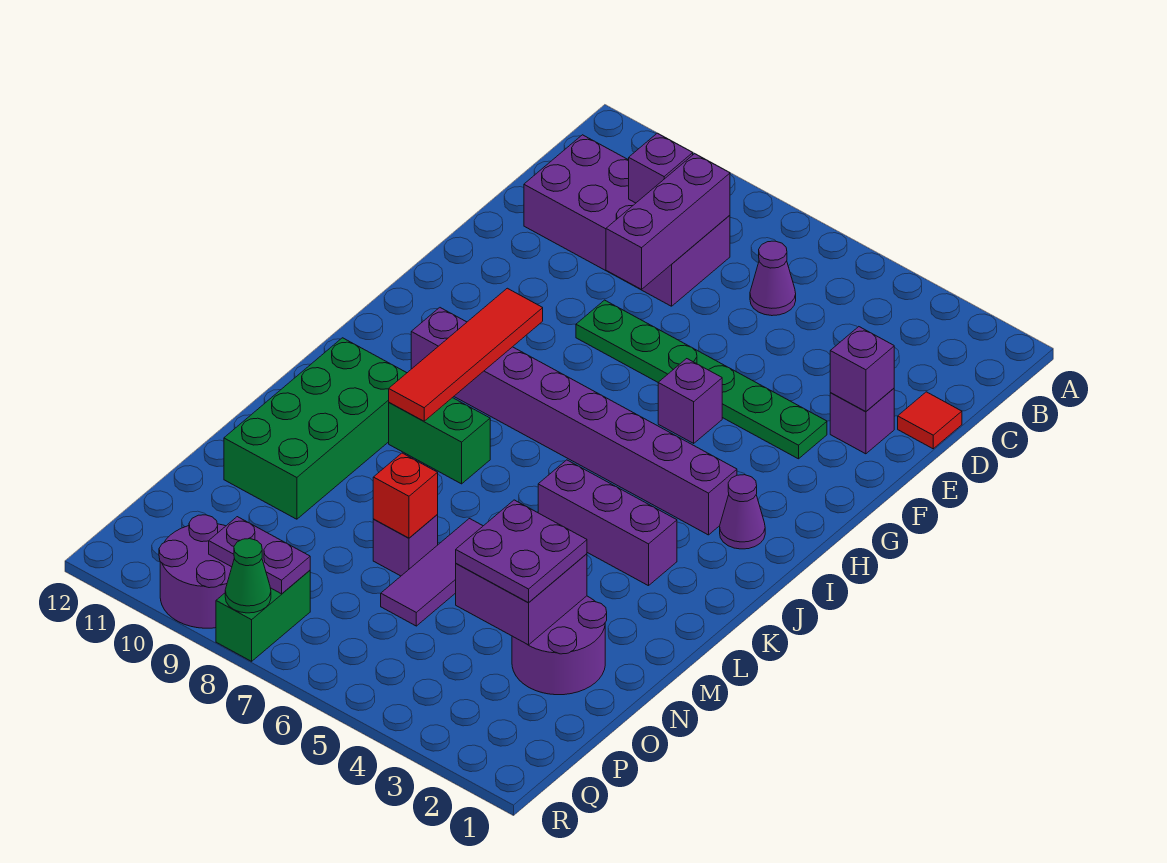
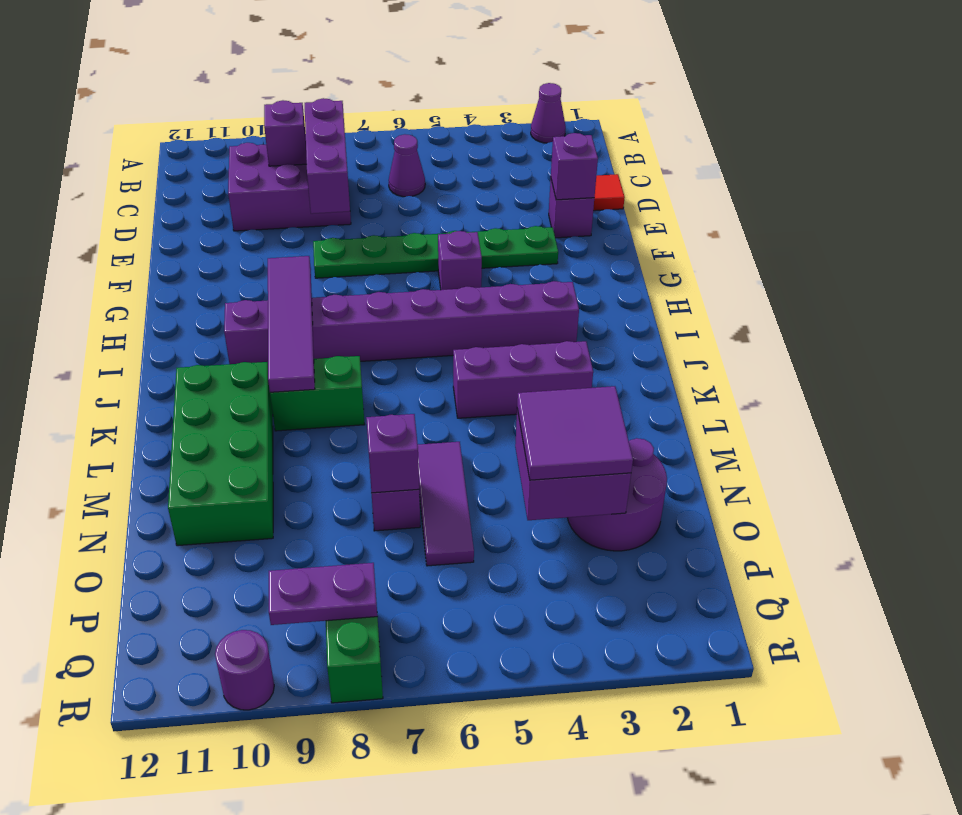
purple brick C8:D11 level 1 -> purple brick C8:D10 level 1
red tile H9:K9 level 2 -> purple tile H9:K9 level 2
purple cone I2 level 1 -> purple cone A2 level 1
purple plate N3:O4 level 3 -> purple tile N3:O4 level 3
red brick N7 level 2 -> purple brick N7 level 2
purple round brick Q9:R10 level 1 -> purple round brick R10 level 1
green cone R8 level 2 -> none

